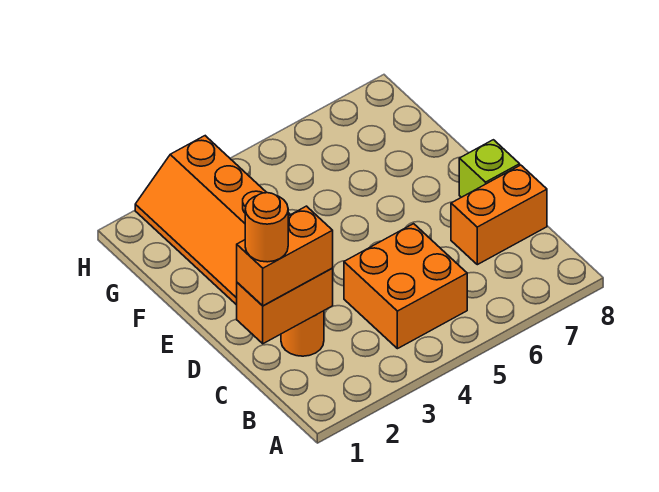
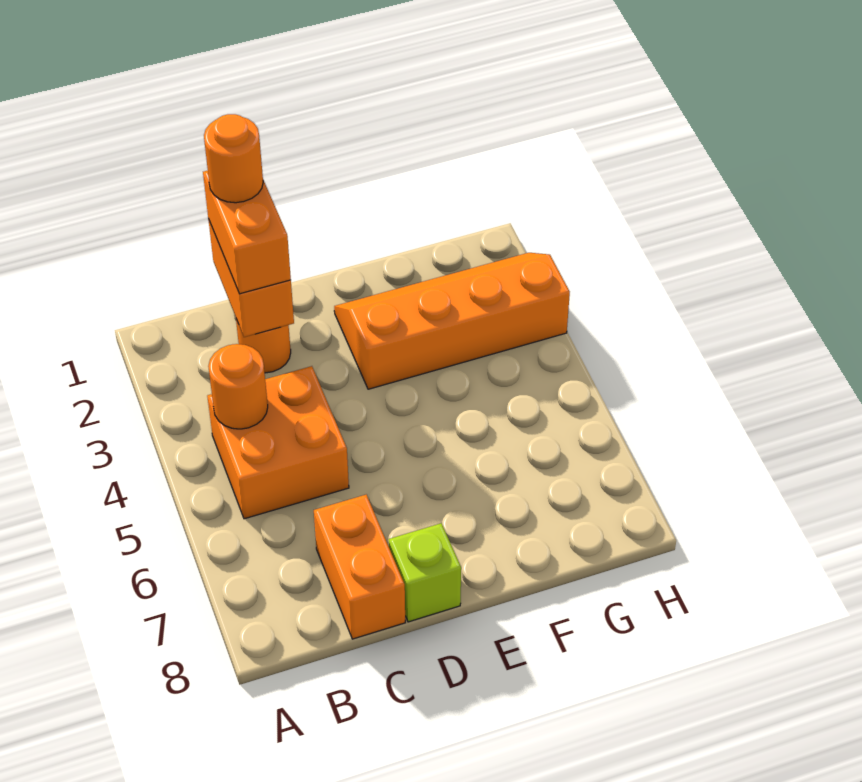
none -> orange round brick B4 level 2

